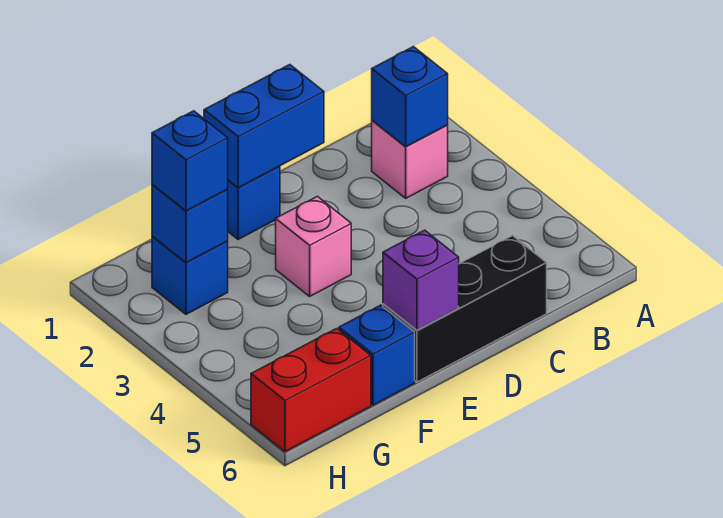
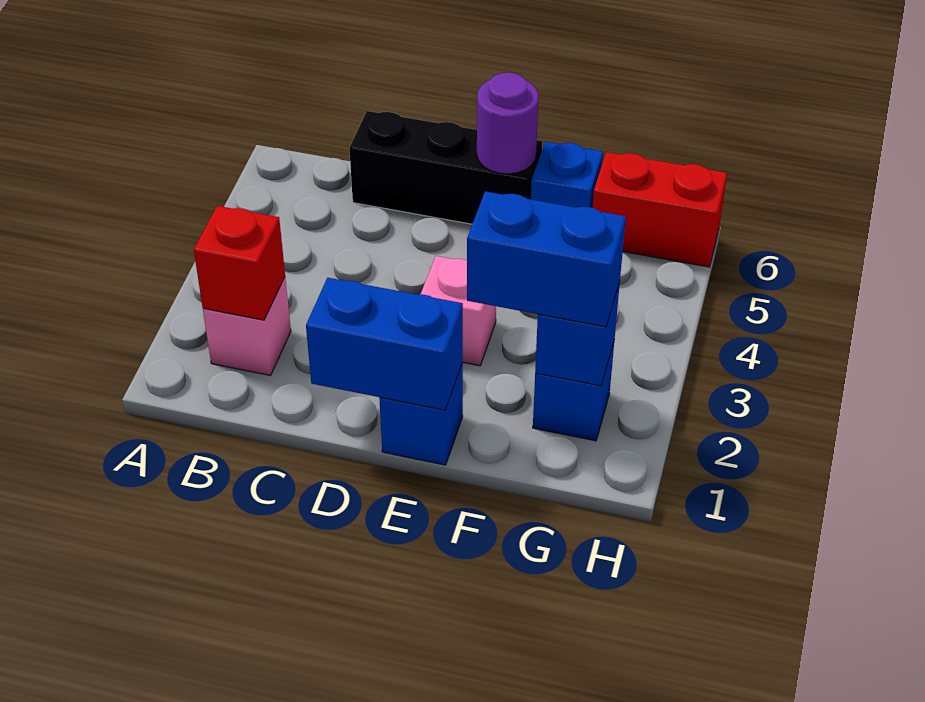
blue brick B2 level 2 -> red brick B2 level 2
purple brick E6 level 2 -> purple round brick E6 level 2
blue brick G2 level 3 -> blue brick F2:G2 level 3

